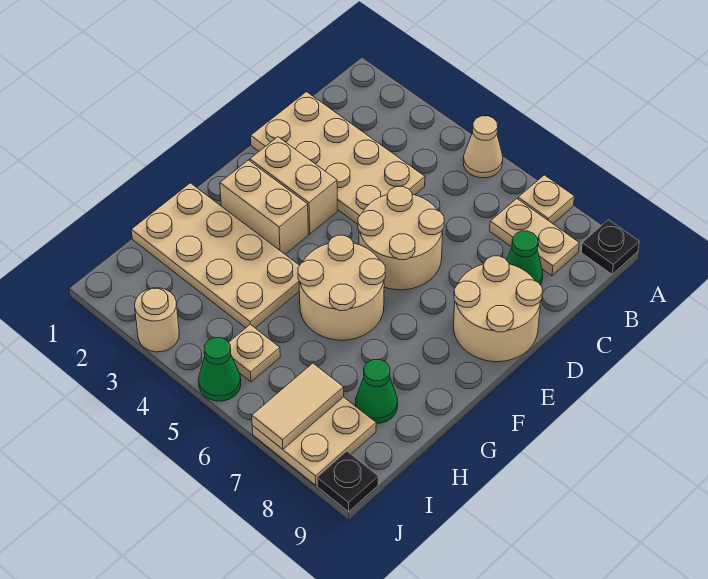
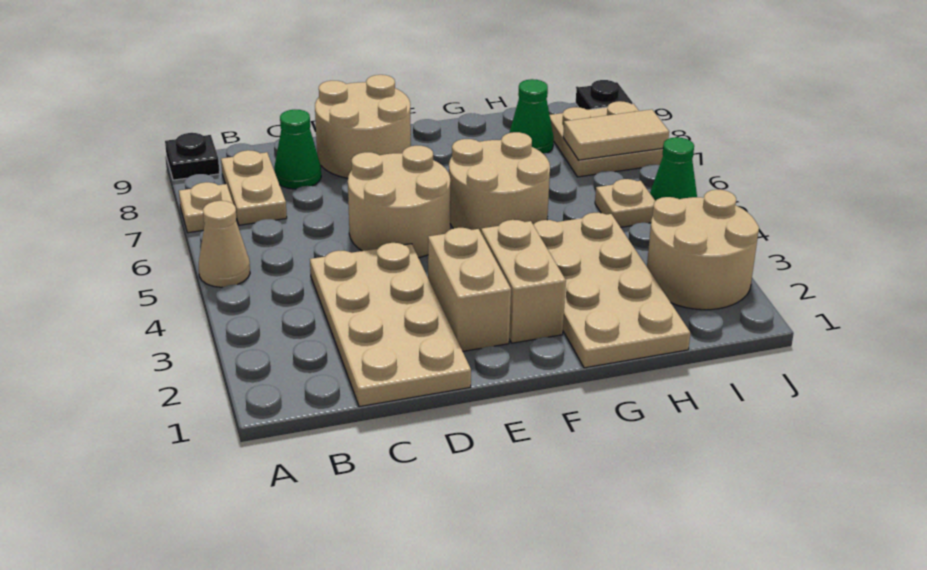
tan round brick J3 level 1 -> tan round brick I2:J3 level 1

